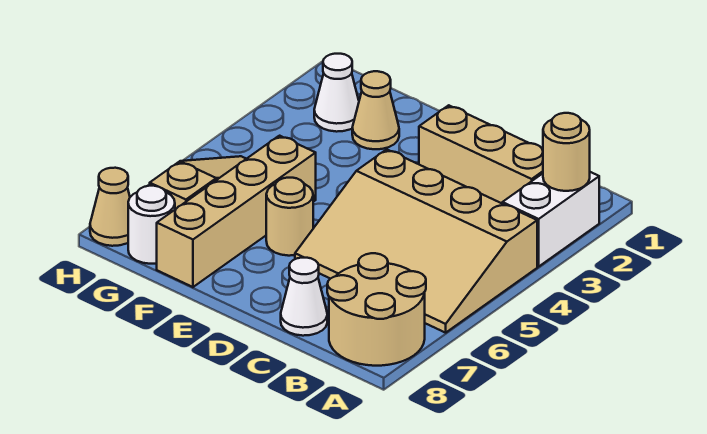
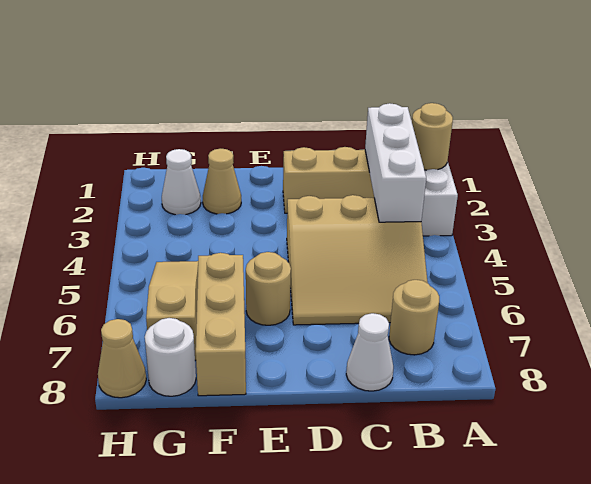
tan slope A4:D6 level 1 top 4 -> tan slope B4:D6 level 1 top 4
tan round brick A7:B8 level 1 -> tan round brick B7 level 1
none -> white brick B2:B4 level 2
tan brick F5:F8 level 1 -> tan brick F6:F8 level 1

